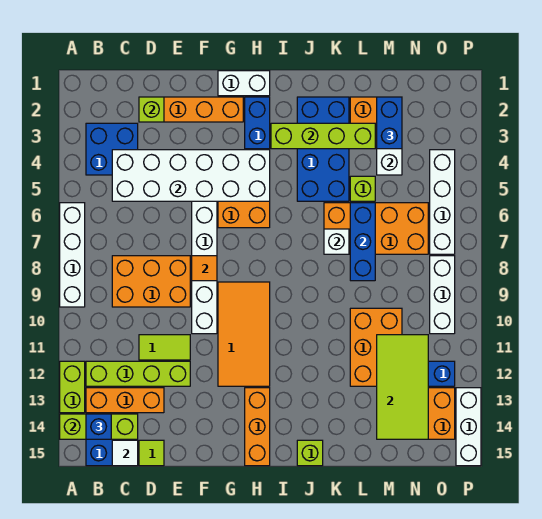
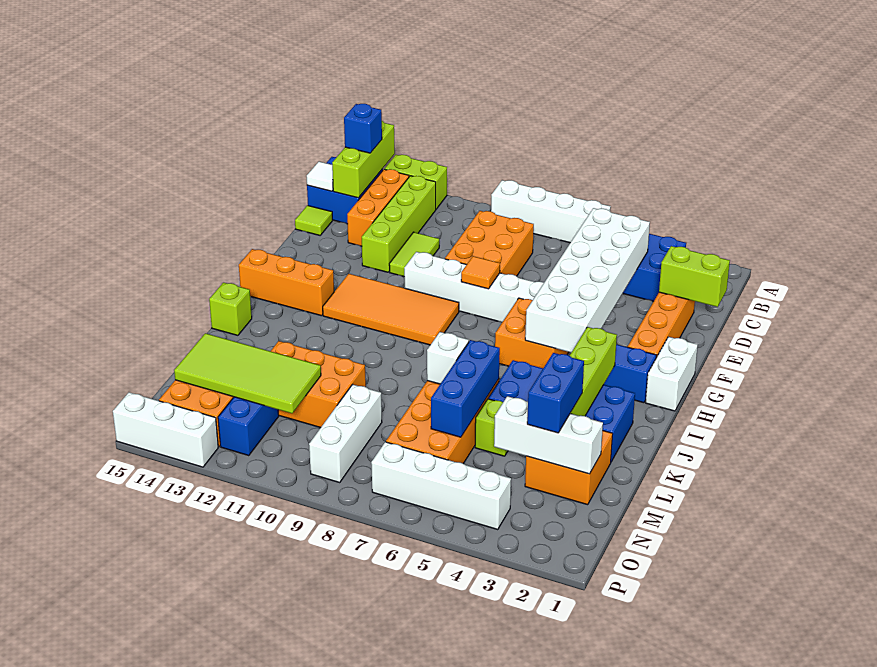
lime brick D2 level 2 -> lime brick D1:D2 level 2
blue brick L6:L8 level 2 -> blue brick K6:M6 level 2
blue brick M2:M3 level 3 -> blue brick L3:M3 level 3
white brick O8:O10 level 1 -> white brick M9:O9 level 1

